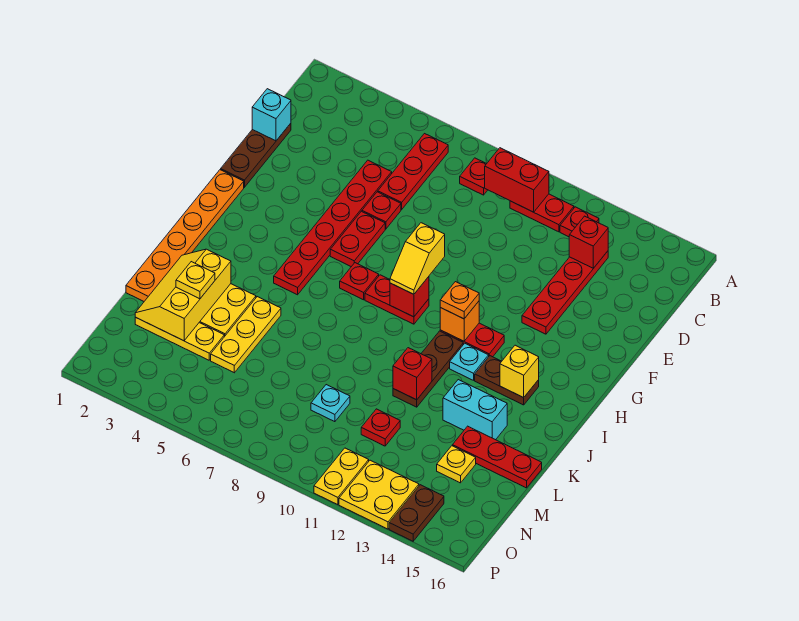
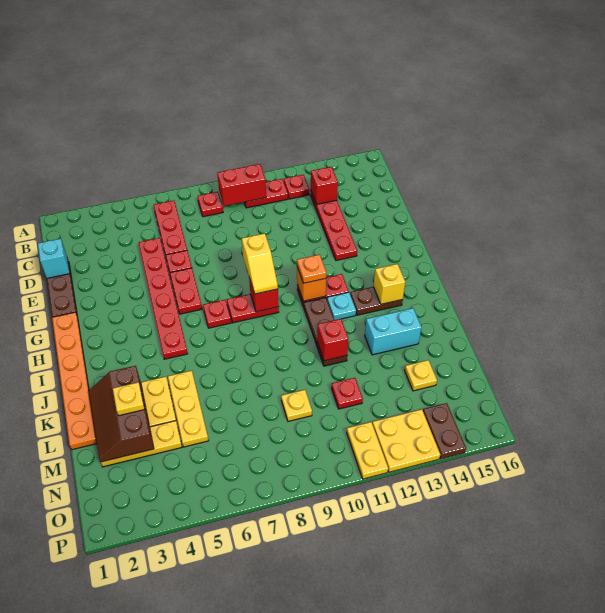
yellow slope K2:M3 level 2 top 3 -> brown slope K2:M3 level 2 top 3
red plate L14:L16 level 1 -> none
cyan plate M9 level 1 -> yellow plate M9 level 1

